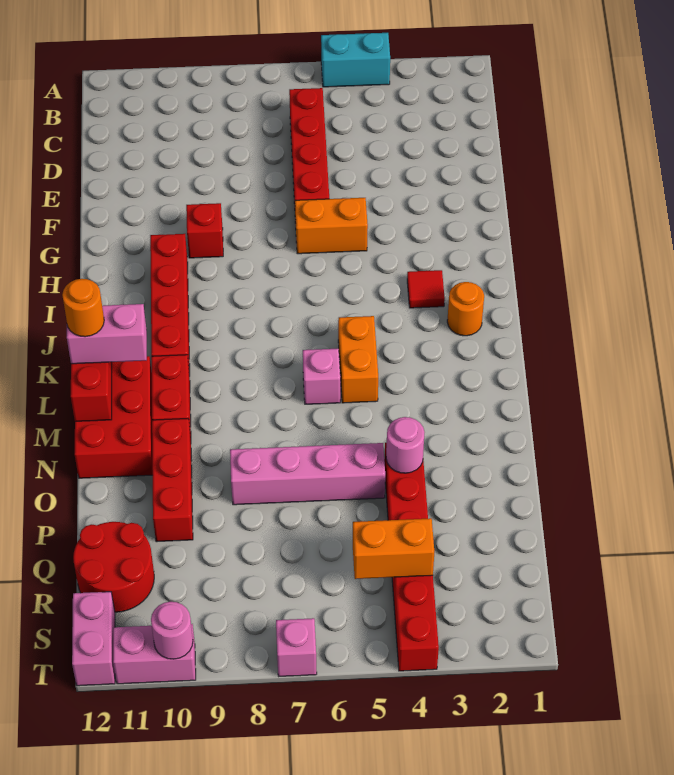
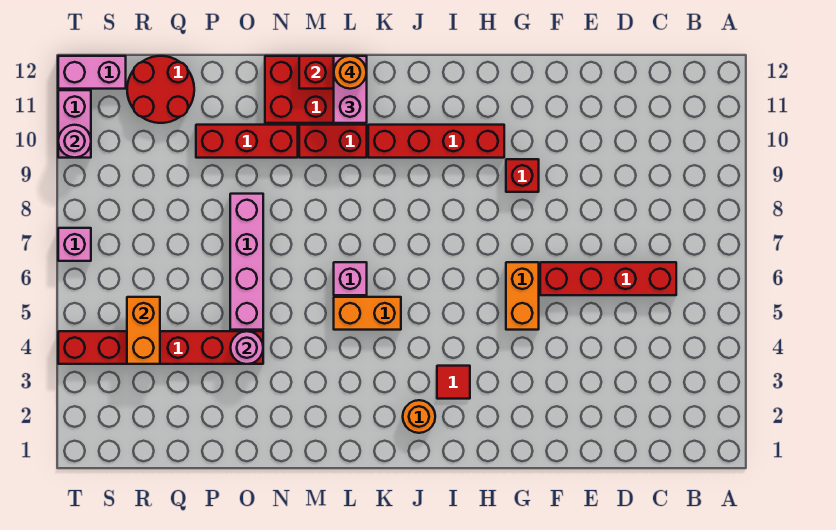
cyan brick A4:A5 level 1 -> none

